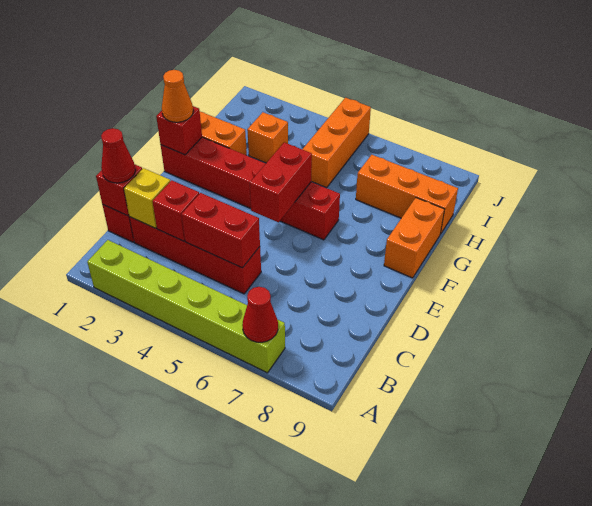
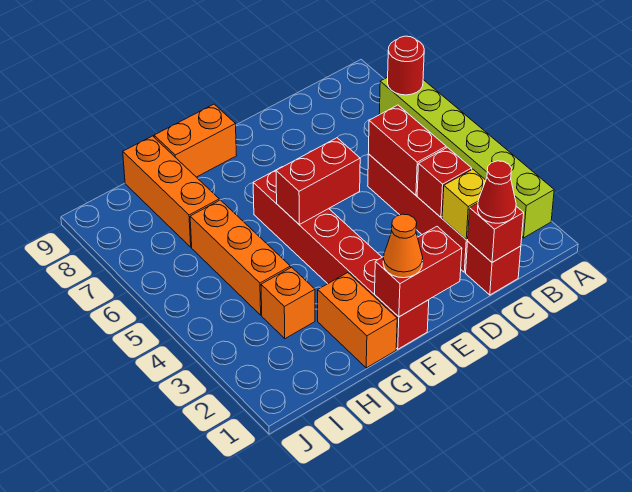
red cone A7 level 2 -> red round brick A7 level 2
red brick F1 level 2 -> red brick E1:F1 level 2
orange brick H5:J5 level 1 -> orange brick H4:H6 level 1

